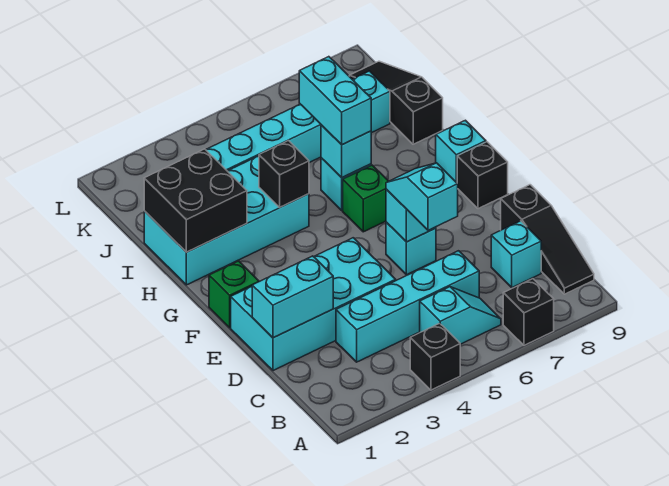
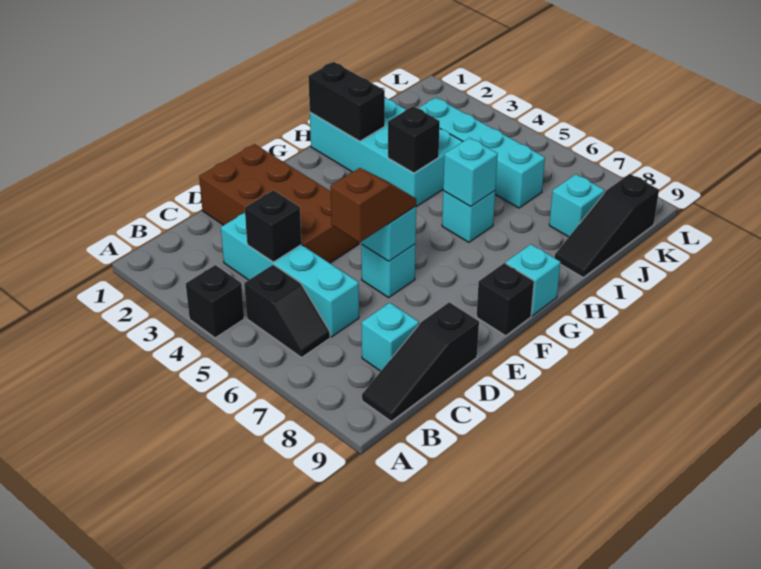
black brick A7 level 1 -> black brick C4 level 2
cyan slope B5:B6 level 1 top 5 -> black slope B5:B6 level 1 top 5
cyan brick D1:E4 level 1 -> brown brick D1:E4 level 1
cyan brick D1:D2 level 2 -> none
cyan slope D6:E6 level 3 top D -> brown slope D6:E6 level 3 top D
green brick F1 level 1 -> none
green brick G6 level 1 -> none
black brick H1:I2 level 2 -> black brick H1:H2 level 2
cyan brick H6:I6 level 3 -> none
black slope I9:K9 level 1 top I -> black slope I9:K9 level 1 top K

